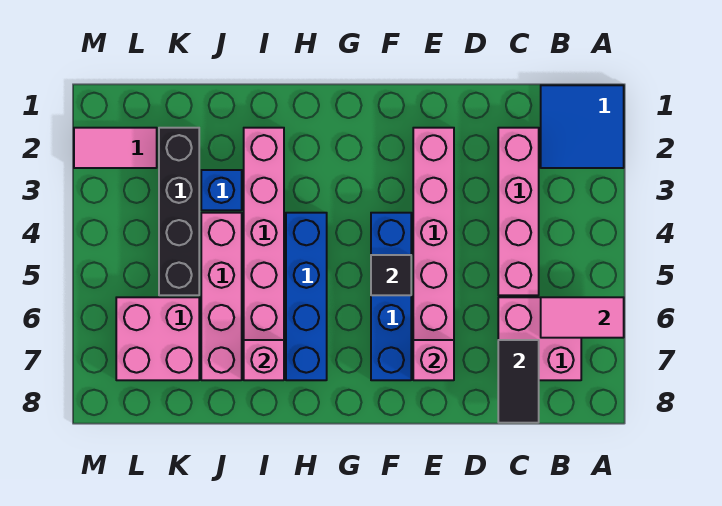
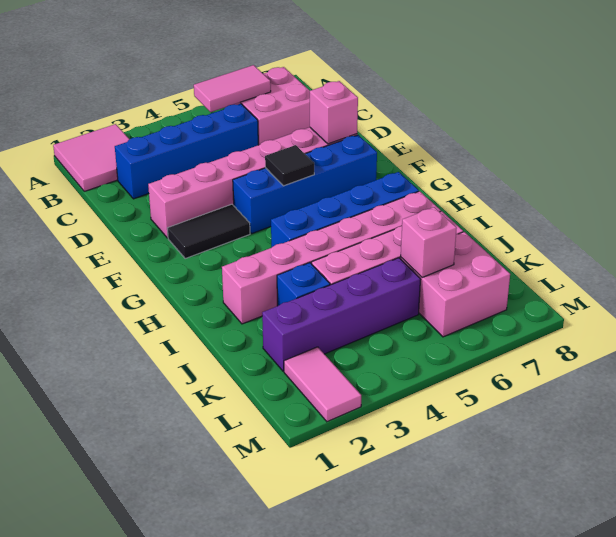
blue tile A1:B2 level 1 -> pink tile A1:B2 level 1
pink tile A6:B6 level 2 -> pink tile B5:B6 level 2
pink brick C2:C5 level 1 -> blue brick C2:C5 level 1
black tile C7:C8 level 2 -> black tile F2:F3 level 1
pink brick I7 level 2 -> pink brick K6 level 2
black brick K2:K5 level 1 -> purple brick K2:K5 level 1

